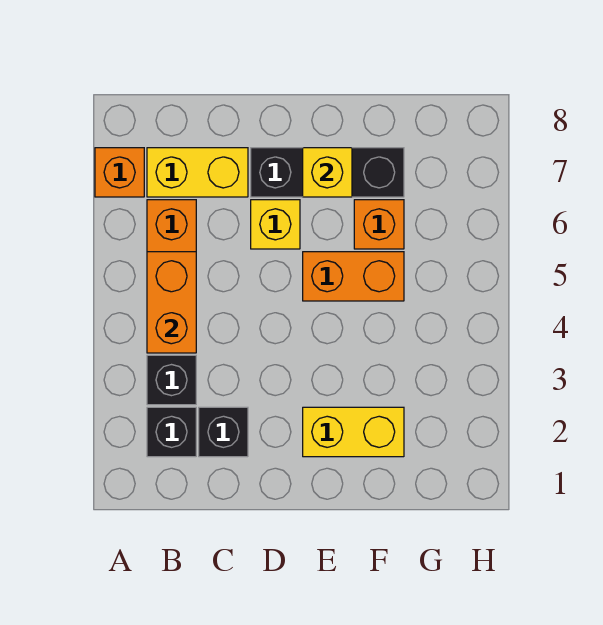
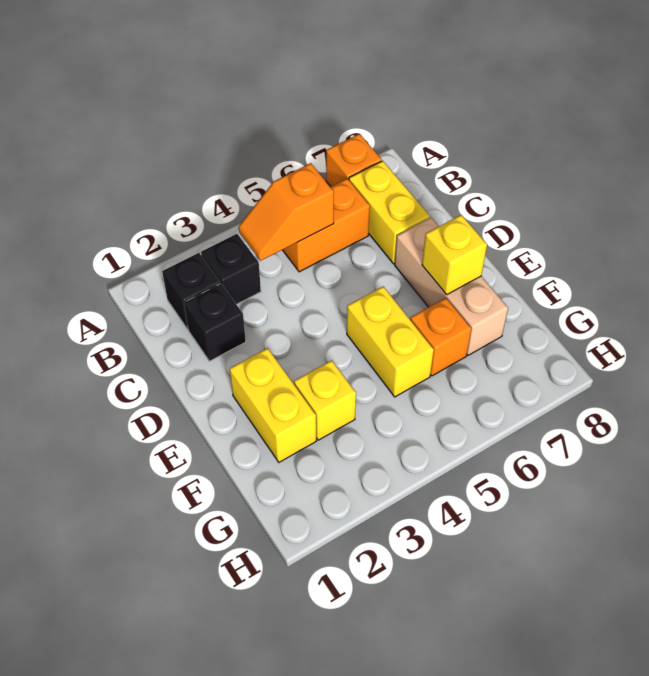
orange brick B4:B5 level 2 -> orange slope B4:B5 level 2 top 5
yellow brick D6 level 1 -> yellow brick F3 level 1
black brick D7:F7 level 1 -> tan brick D7:F7 level 1
orange brick E5:F5 level 1 -> yellow brick E5:F5 level 1

